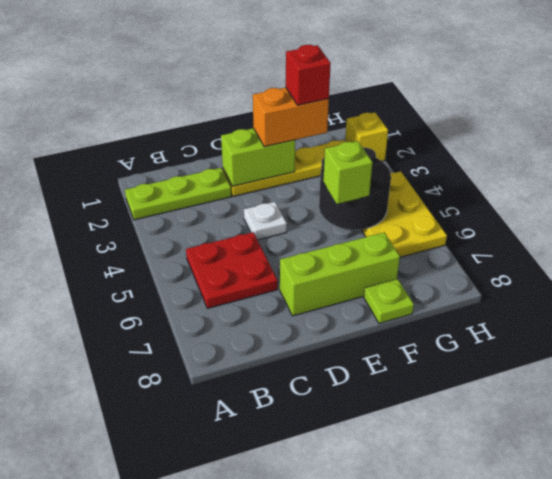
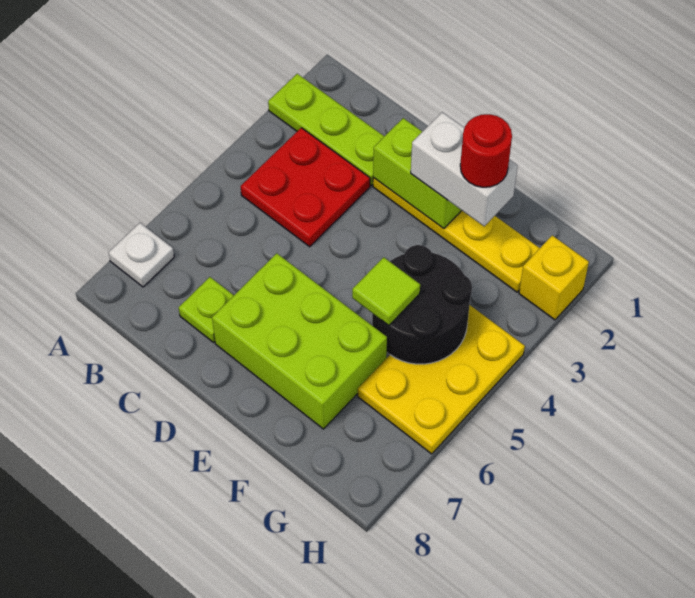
red plate B5:C6 level 1 -> red plate B3:C4 level 1
white plate D4 level 1 -> white plate A7 level 1
lime brick D7:F7 level 1 -> lime brick D6:F7 level 1
orange brick E2:F2 level 3 -> white brick E2:F2 level 3
red brick F2 level 4 -> red round brick F2 level 4
lime brick F5 level 3 -> lime tile F5 level 3
lime plate F8 level 1 -> lime plate C7 level 1

